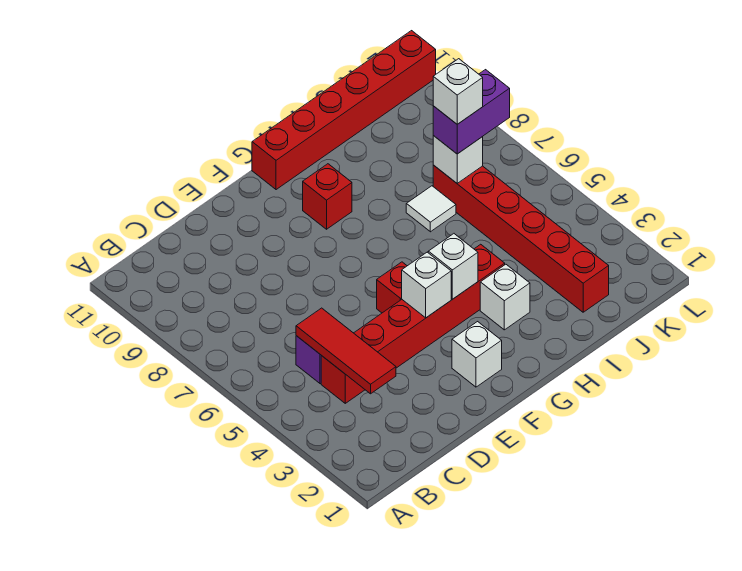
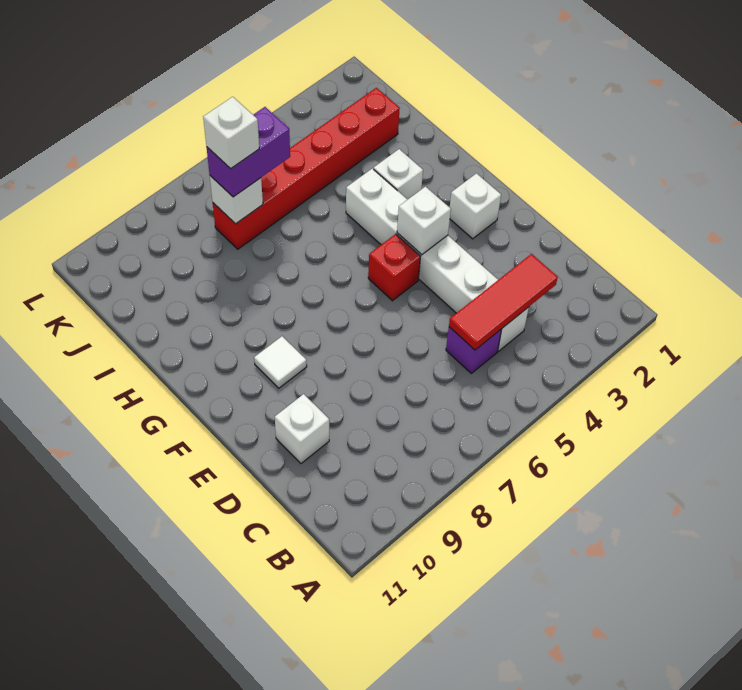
red brick C4:H4 level 1 -> white brick C4:H4 level 1
white brick G4 level 2 -> white brick D10 level 1
red brick G9 level 1 -> none
red brick G11:L11 level 1 -> none
white tile I7 level 1 -> white tile F9 level 1
purple brick J7:K7 level 3 -> purple brick J6:J7 level 3

